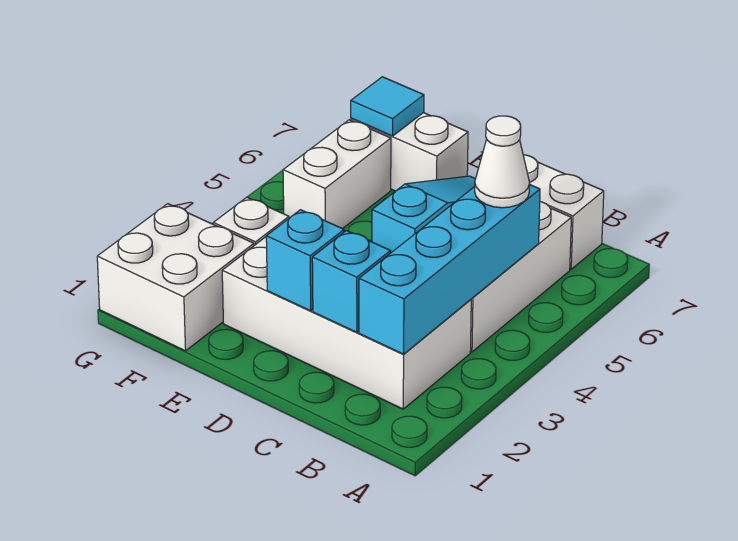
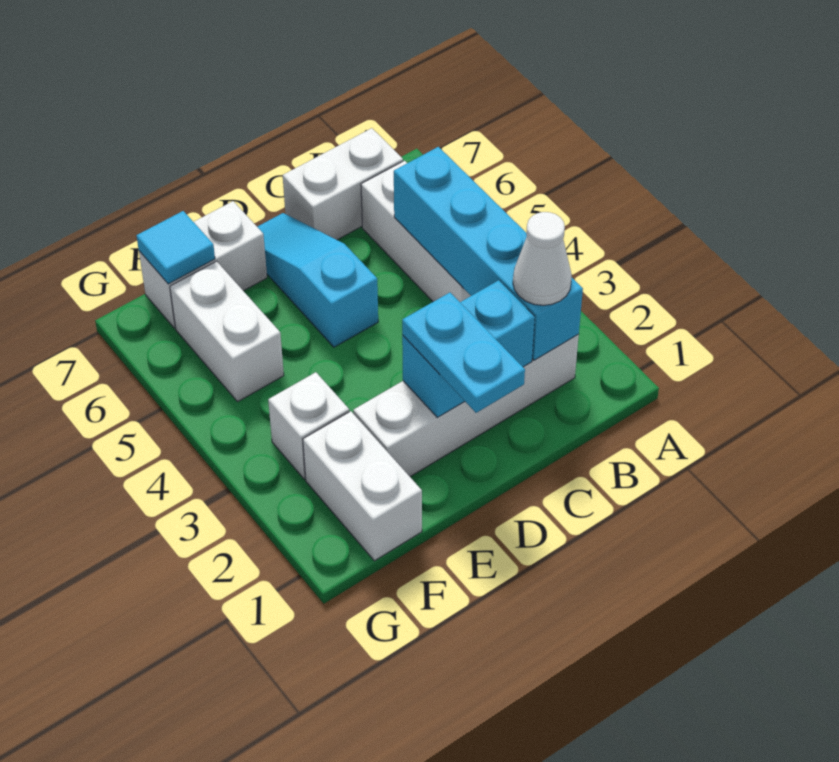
white brick B2:E3 level 1 -> white brick B2:E2 level 1
white cone B5 level 3 -> white cone B2 level 3
none -> cyan plate D1:D2 level 3
white brick F1:G2 level 1 -> white brick F1:F2 level 1

